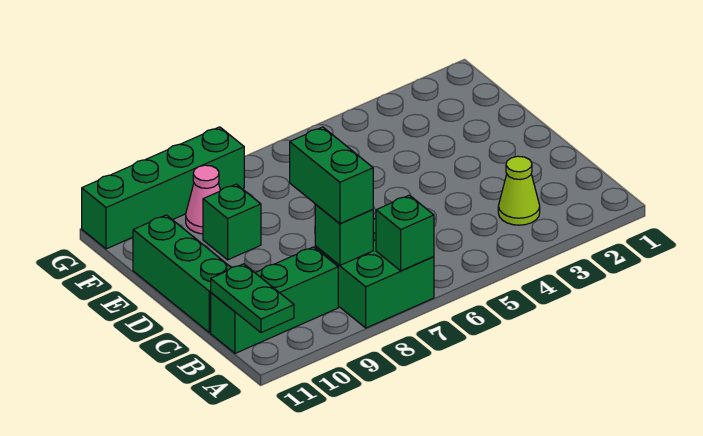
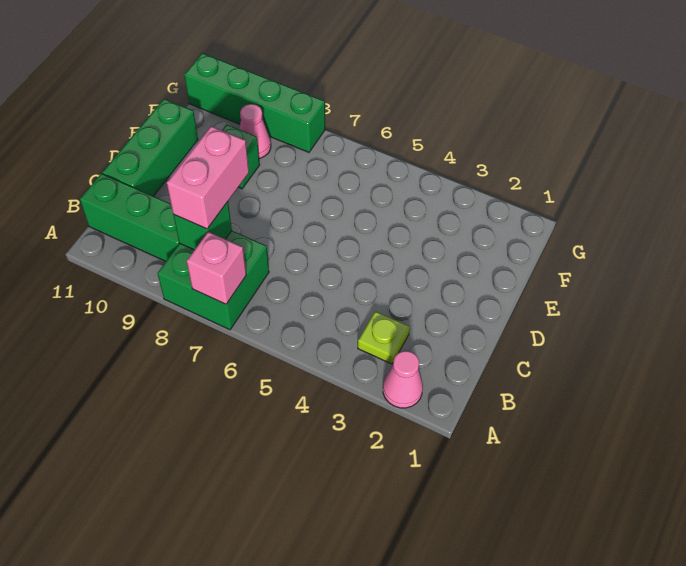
none -> pink cone A2 level 1
green brick A7 level 2 -> pink brick A7 level 2
green plate A11:B11 level 2 -> none
lime cone B3 level 1 -> lime plate B3 level 1
green brick B8:C8 level 3 -> pink brick B8:C8 level 3

